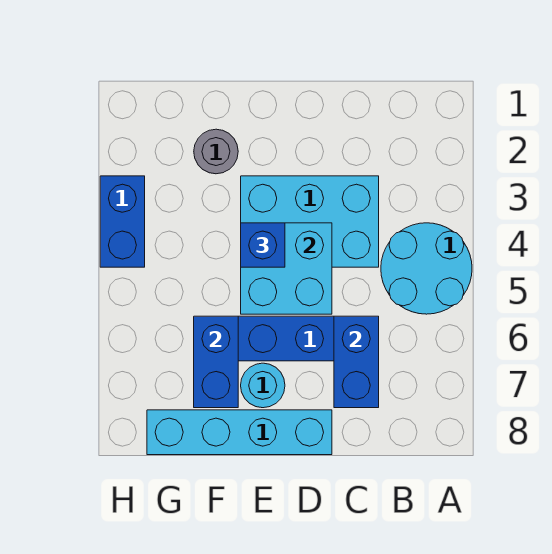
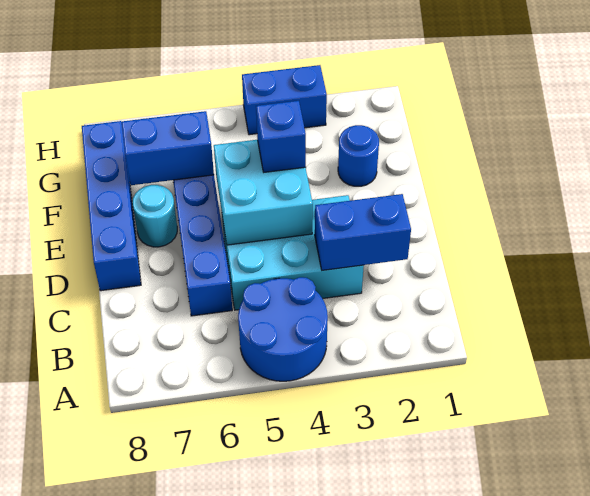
cyan round brick A4:B5 level 1 -> blue round brick A4:B5 level 1
cyan brick C3:E4 level 1 -> cyan brick C3:D5 level 1
blue brick C6:C7 level 2 -> blue brick C2:C3 level 2
cyan brick D8:G8 level 1 -> blue brick D8:G8 level 1
grey round brick F2 level 1 -> blue round brick F2 level 1

